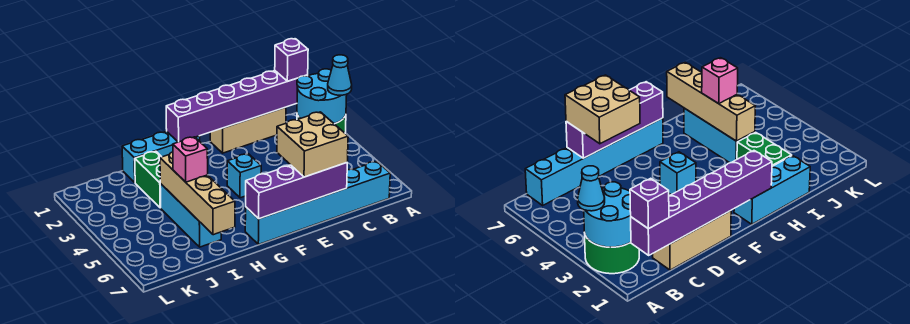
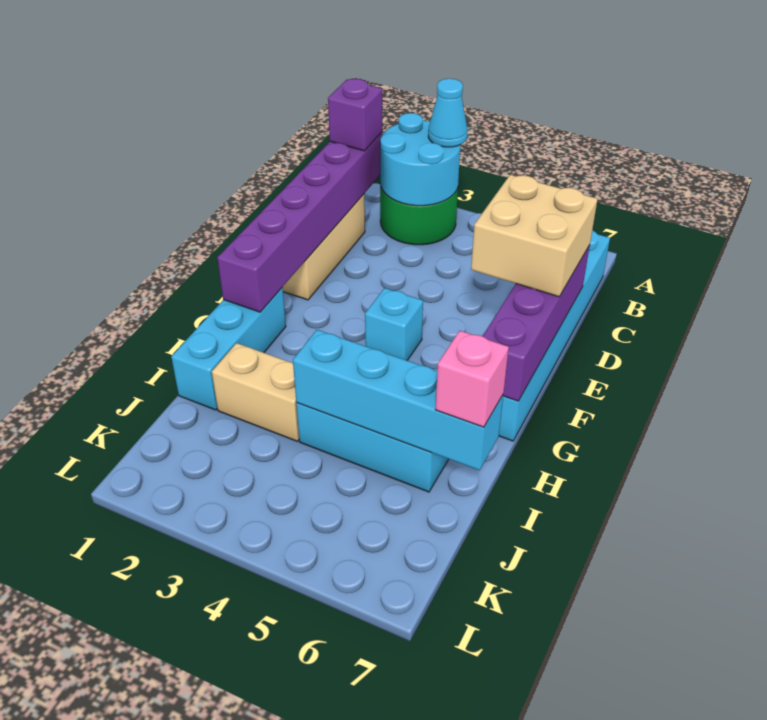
green brick I2:I3 level 1 -> tan brick I2:I3 level 1
tan brick I4:I7 level 2 -> cyan brick I4:I7 level 2
pink brick I5 level 3 -> pink brick I7 level 3

